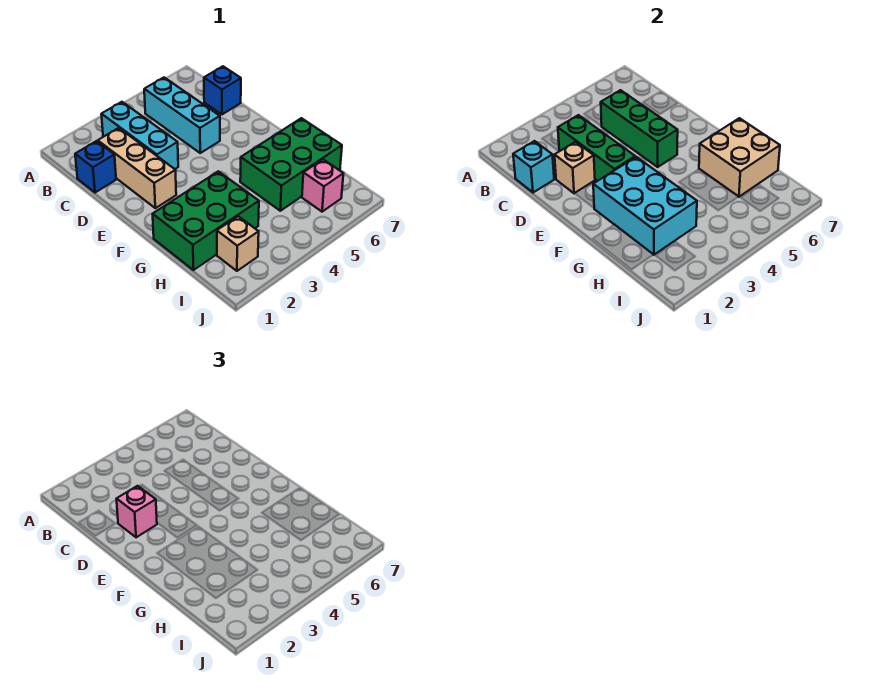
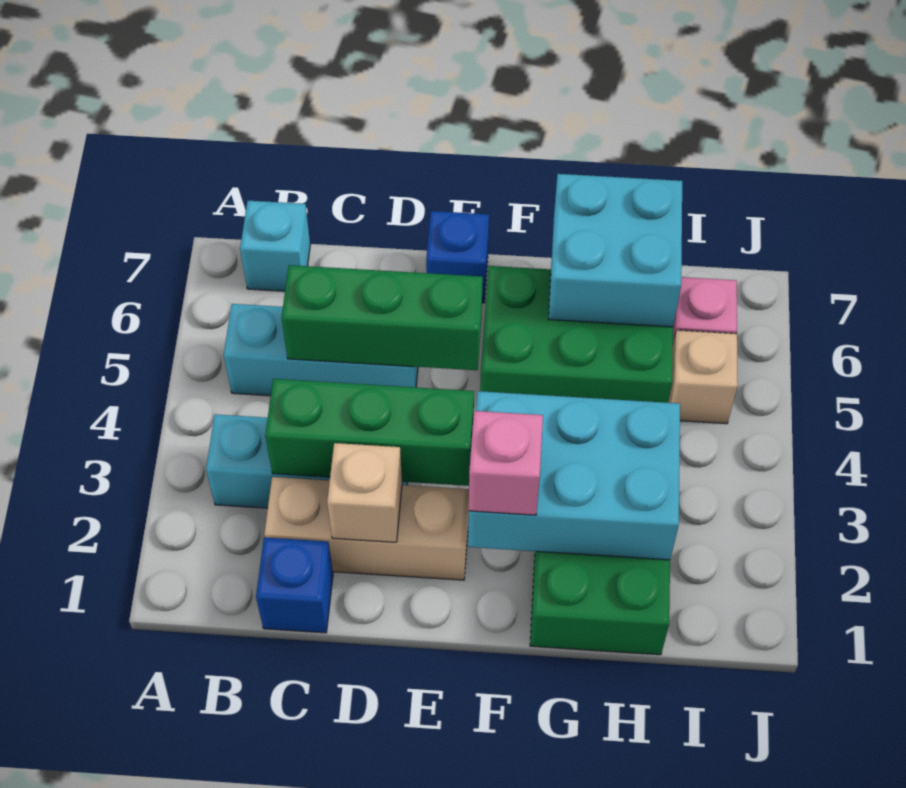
cyan brick C1 level 2 -> cyan brick B7 level 1
blue brick C7 level 1 -> blue brick E7 level 1
pink brick D2 level 3 -> pink brick F2 level 3
green brick G5:H7 level 1 -> green brick F5:H6 level 1
tan brick G6:H7 level 2 -> cyan brick G6:H7 level 2
tan brick I2 level 1 -> tan brick I5 level 1

